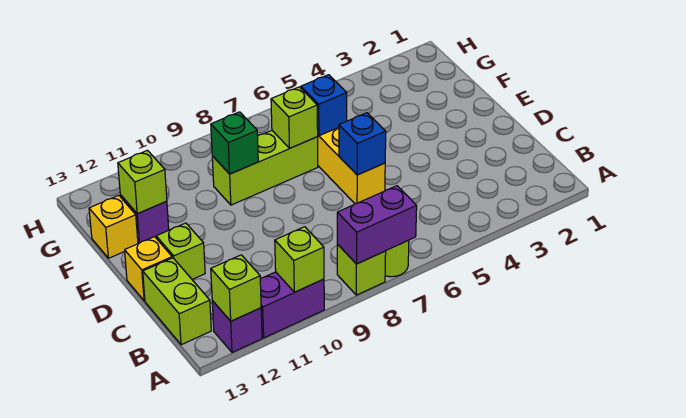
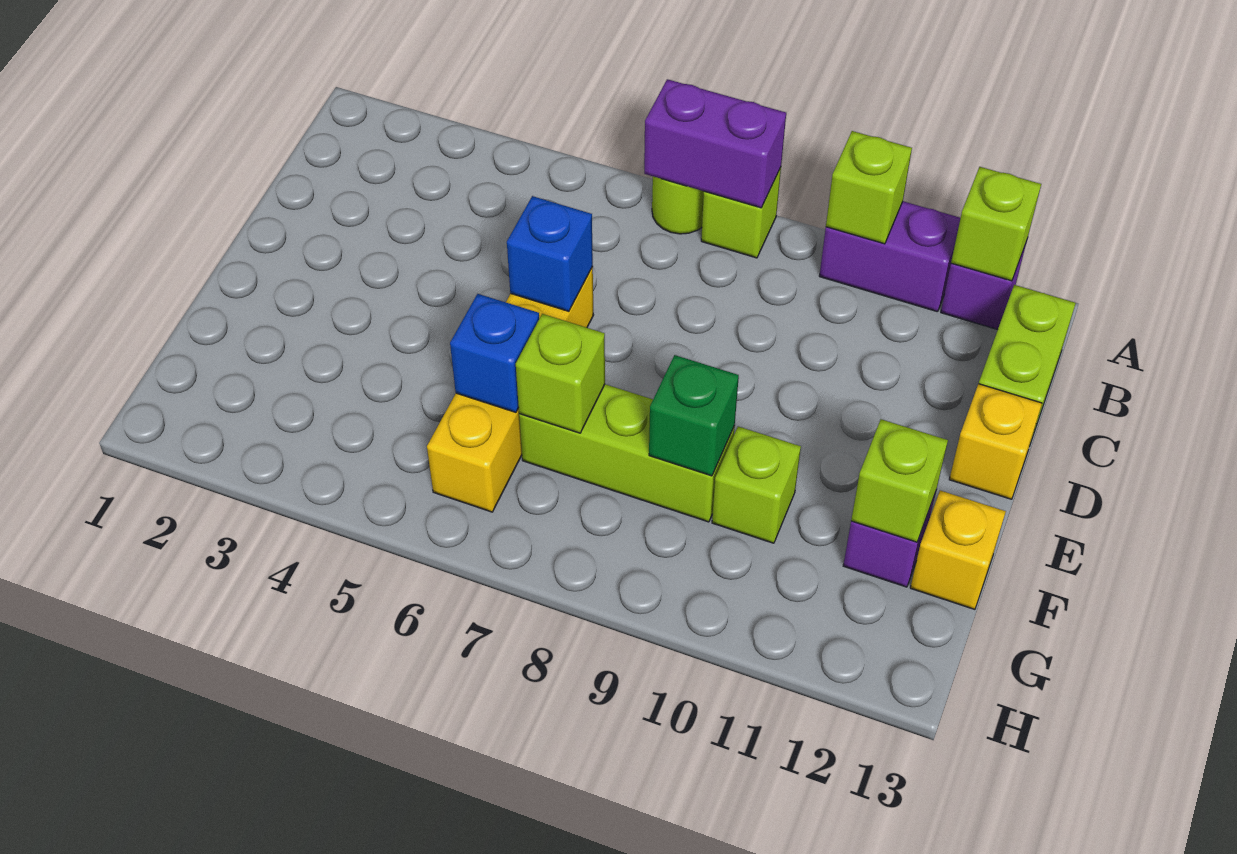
lime brick D12 level 1 -> lime brick F10 level 1

